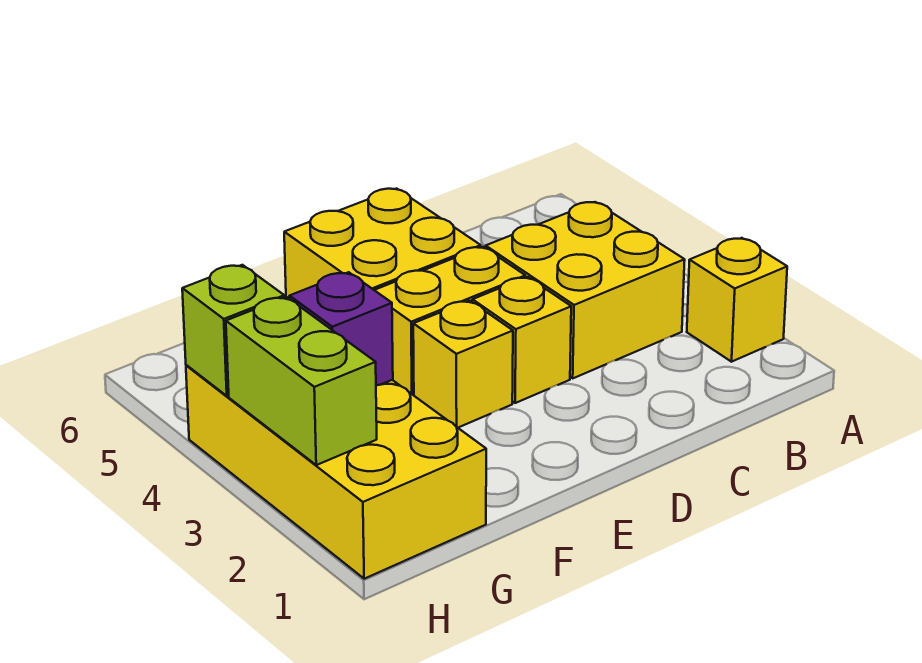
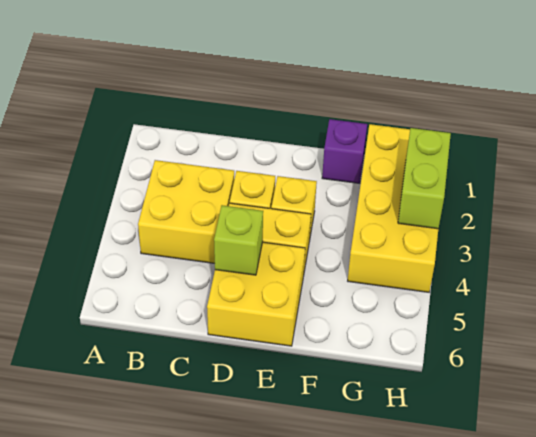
yellow brick A2 level 1 -> none
purple brick G3 level 2 -> purple brick F1 level 1
lime brick H4 level 2 -> lime brick D5 level 2

